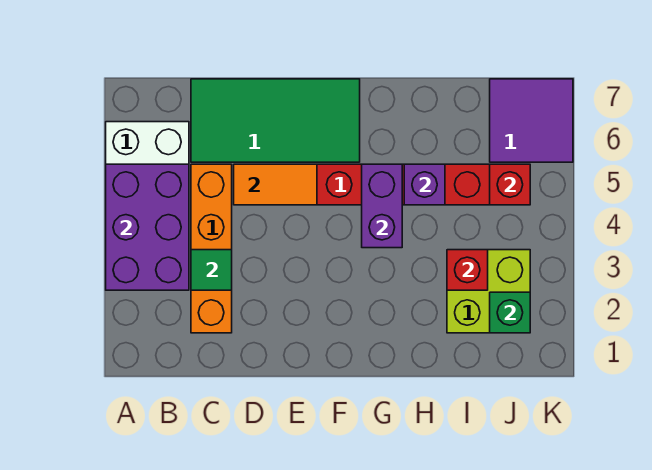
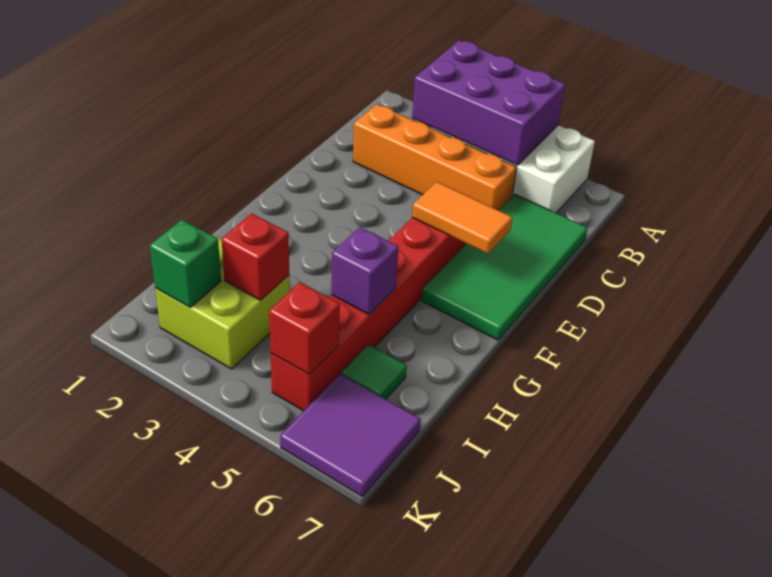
green tile C3 level 2 -> green tile I6 level 1
orange tile D5:E5 level 2 -> orange tile E5:E6 level 2
purple brick G4:G5 level 2 -> none

